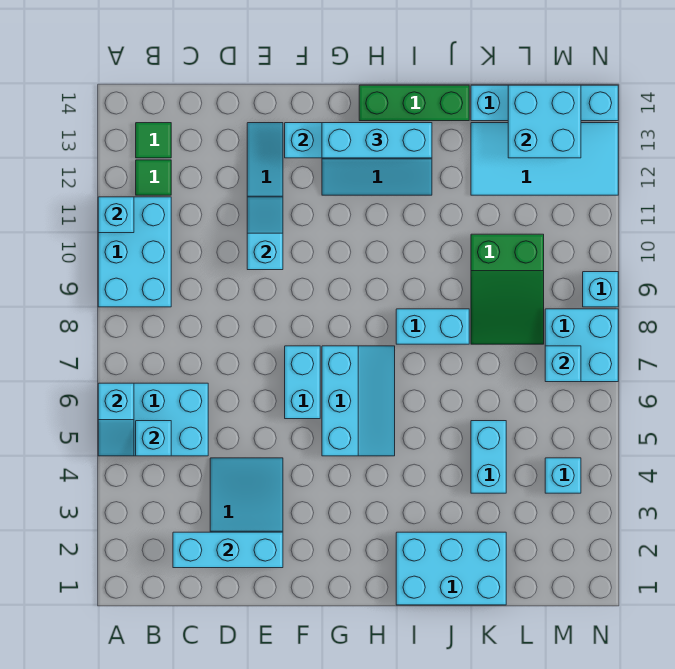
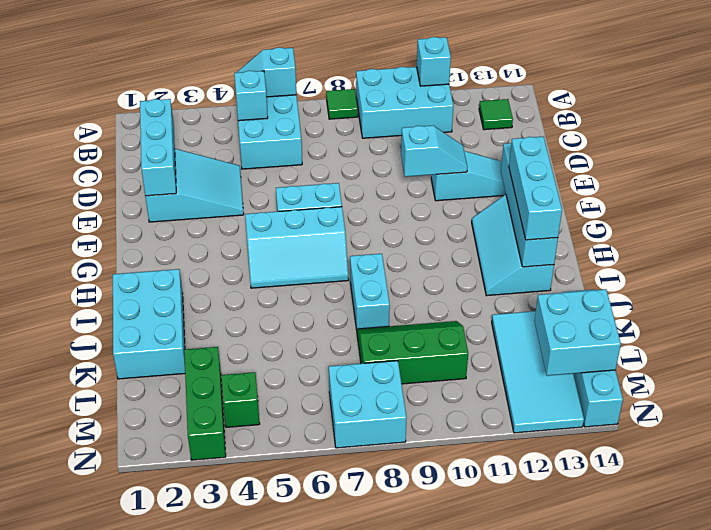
green tile B12 level 1 -> green tile A8 level 1
green brick H14:J14 level 1 -> green brick L3:N3 level 1
cyan brick K4:K5 level 1 -> none
green slope K8:L10 level 1 top 10 -> green slope K8:L10 level 1 top L
cyan brick M4 level 1 -> green brick M4 level 1
cyan brick M7 level 2 -> none
cyan brick N9 level 1 -> none

